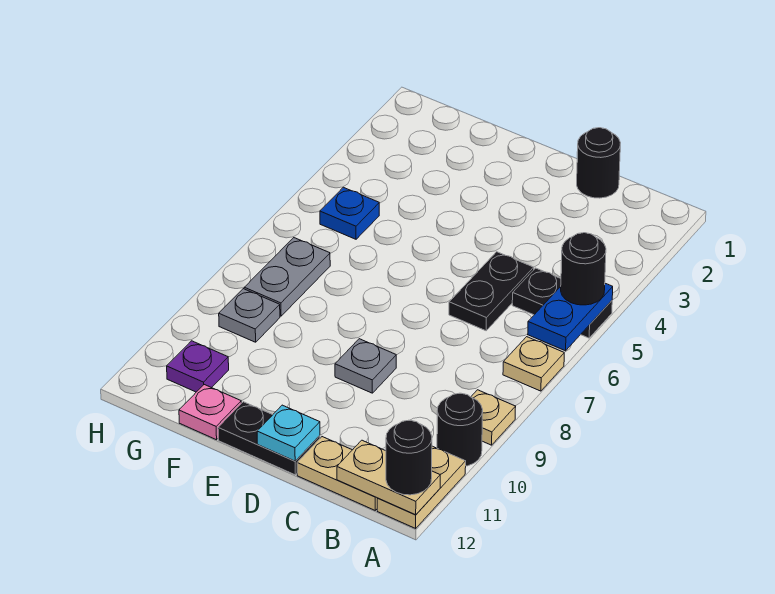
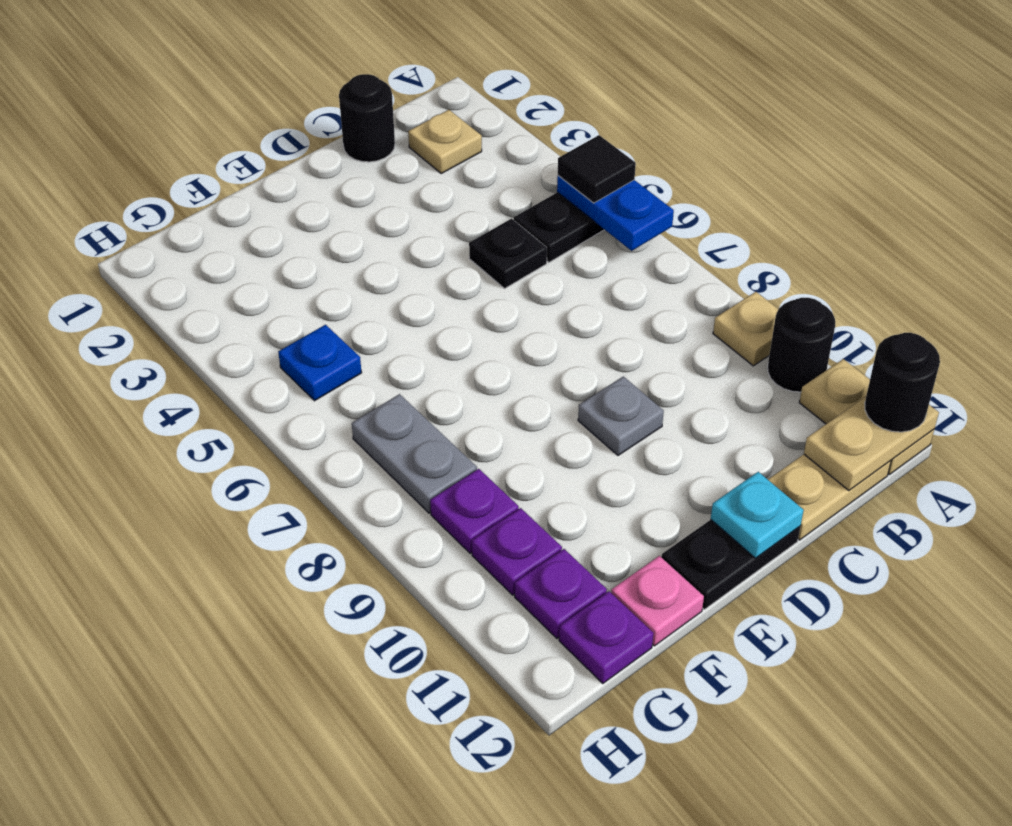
black round brick A5 level 3 -> black tile A5 level 3
tan plate A7 level 1 -> tan plate B2 level 1
black plate C5:C6 level 1 -> black plate C5 level 1
grey plate G9 level 1 -> purple plate G9 level 1
none -> purple plate G10 level 1
none -> purple plate G12 level 1

